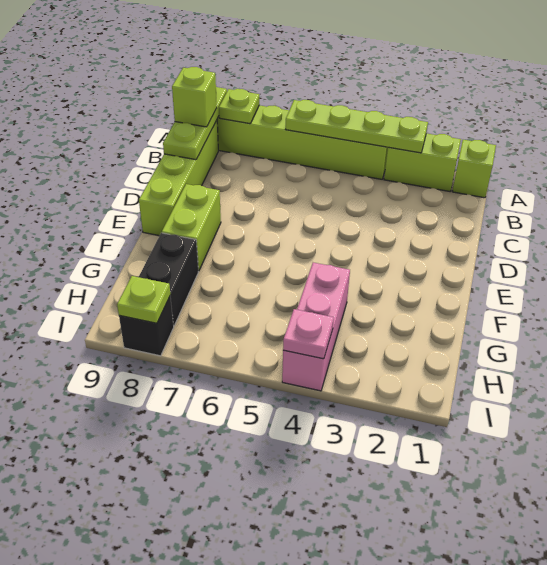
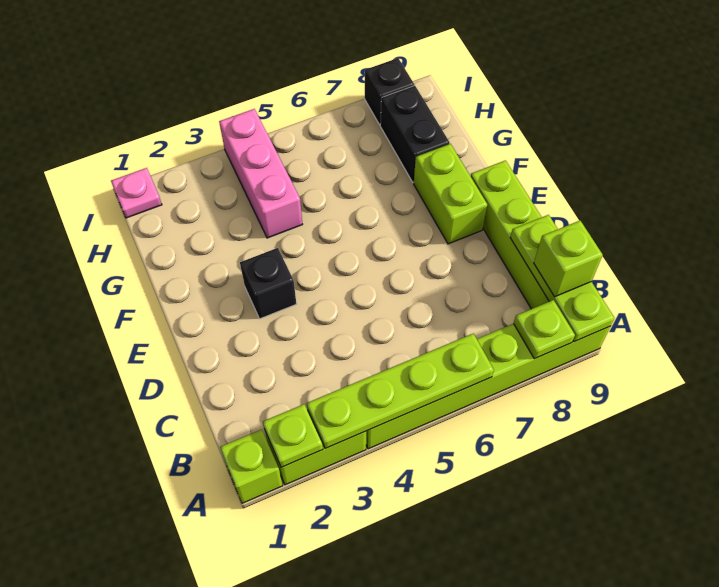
none -> black brick E3 level 1
pink plate I4 level 2 -> pink plate I1 level 1
lime plate I8 level 2 -> lime plate A2 level 2

